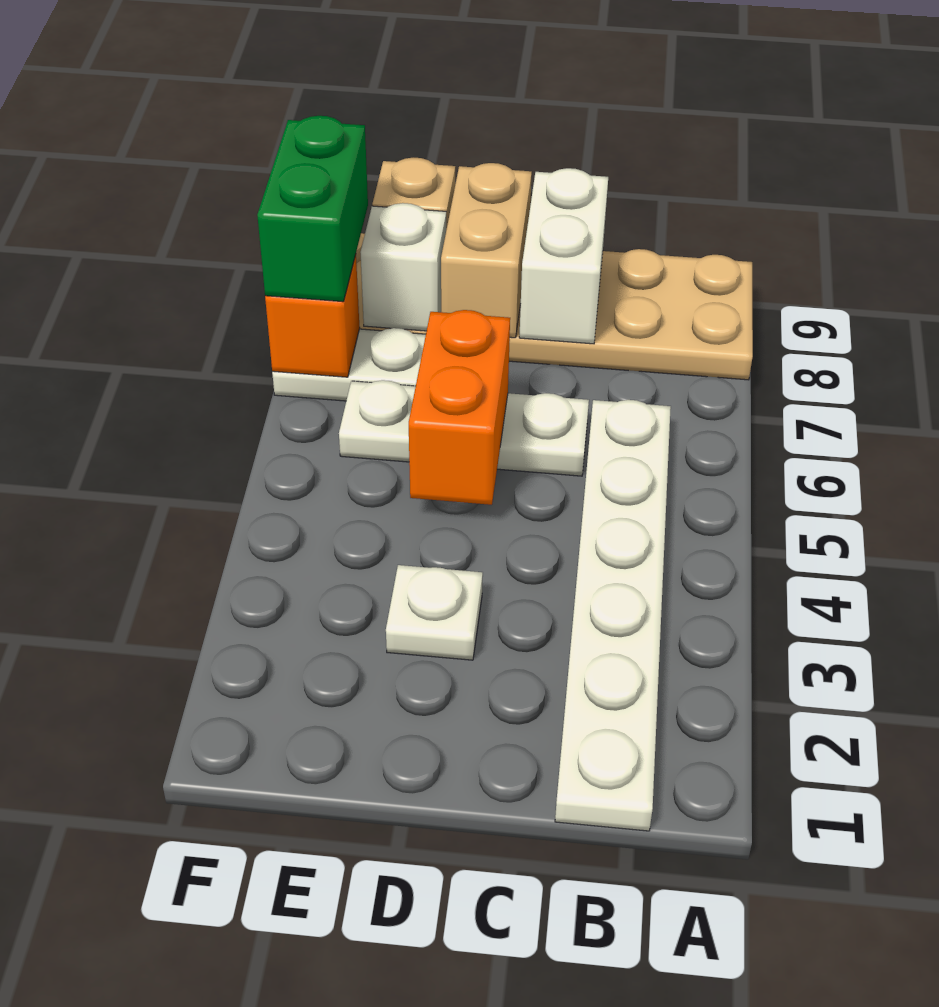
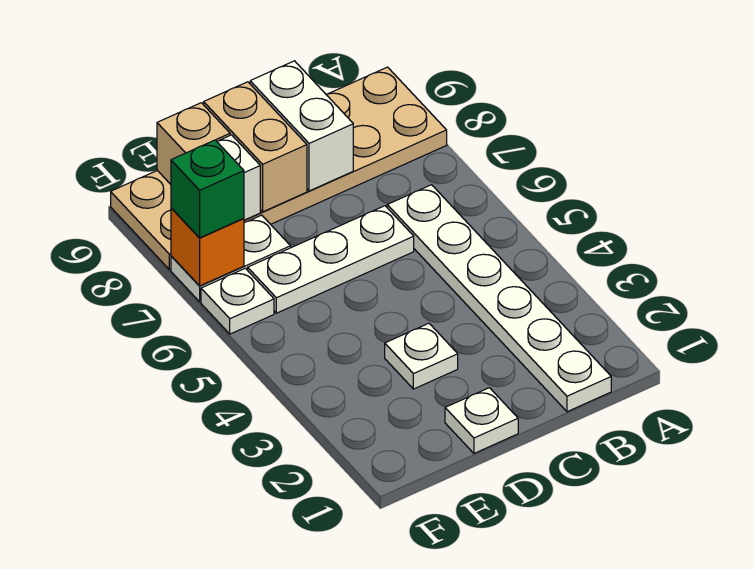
none -> white plate D1 level 1
orange brick D5:D6 level 2 -> none
none -> white plate F6 level 1
green brick F7:F8 level 3 -> green brick F7 level 3

